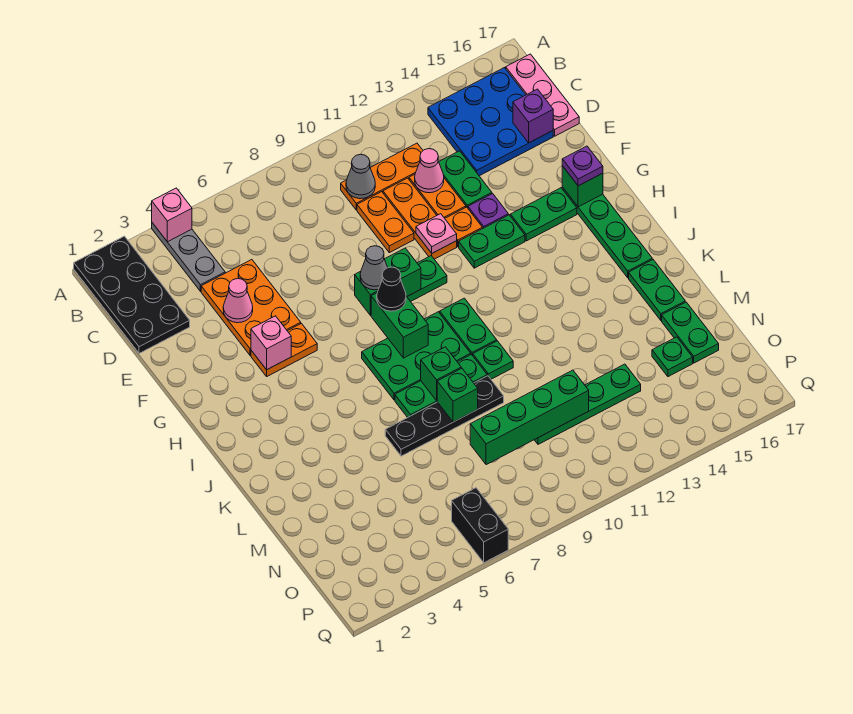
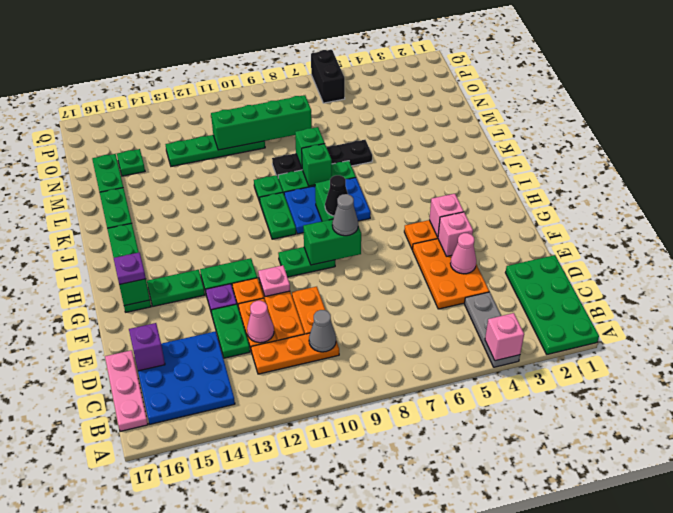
black plate A1:D2 level 1 -> green plate A1:D2 level 1
none -> pink brick F4 level 2
green plate I7:J9 level 1 -> blue plate I7:J9 level 1

